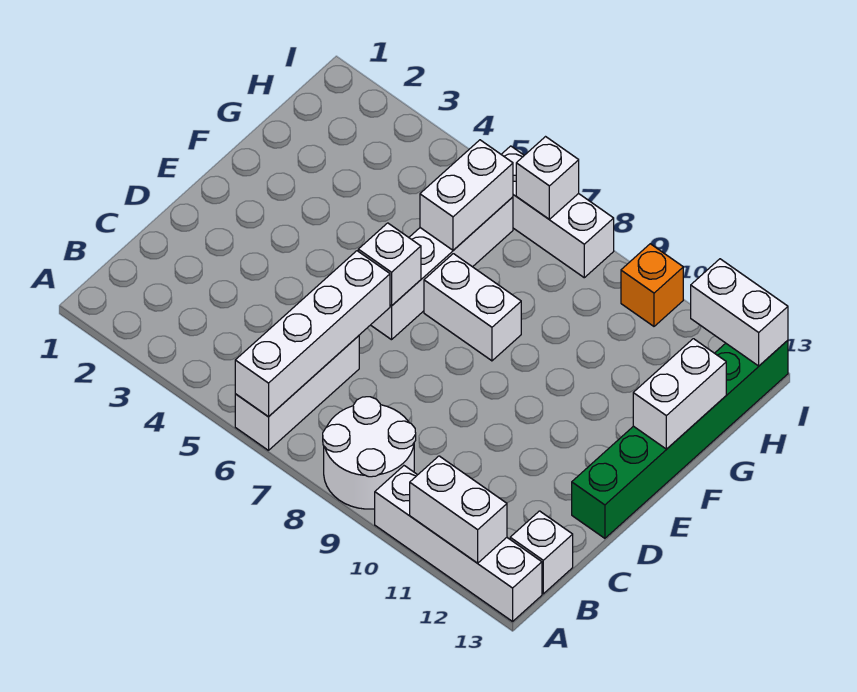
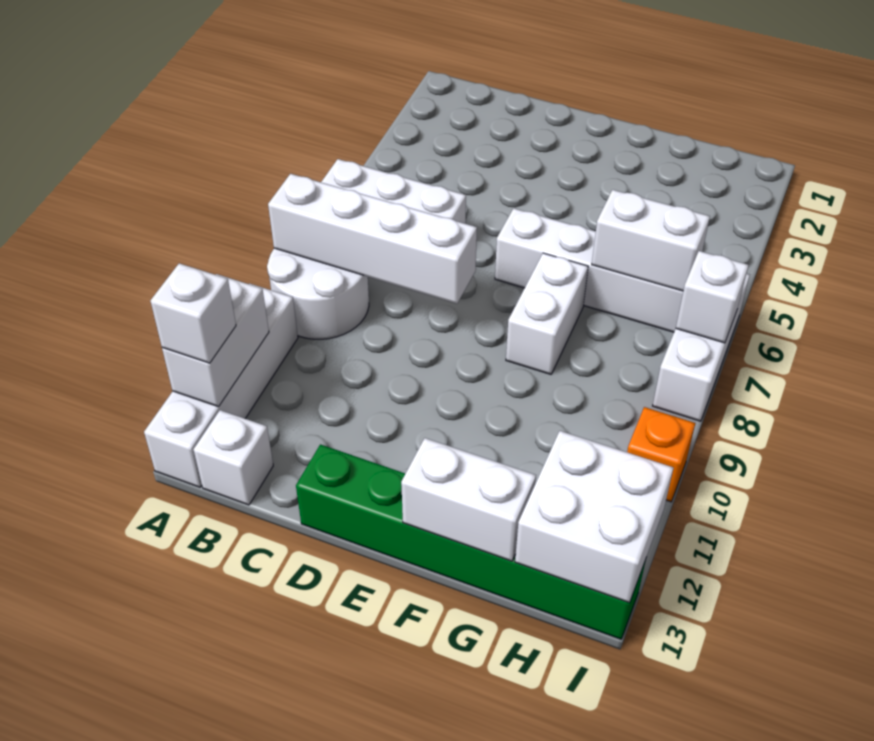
white brick A6:D6 level 2 -> white brick A8:D8 level 2
white brick E6 level 2 -> white brick A12 level 3
white brick I12:I13 level 2 -> white brick H12:I13 level 2

